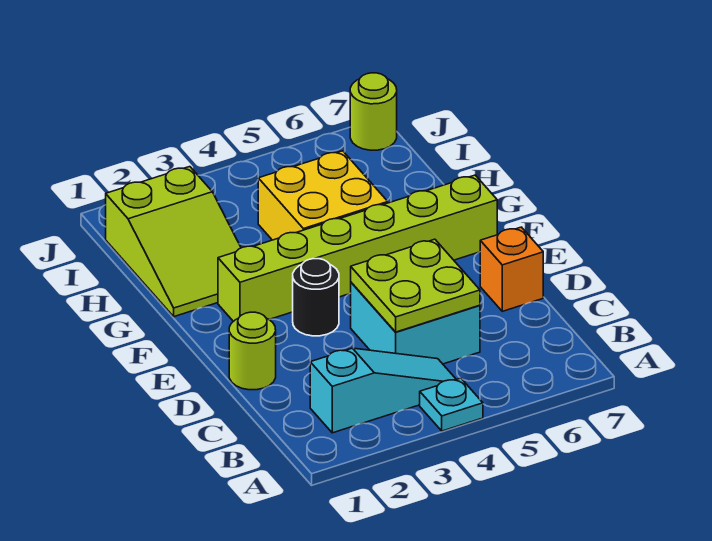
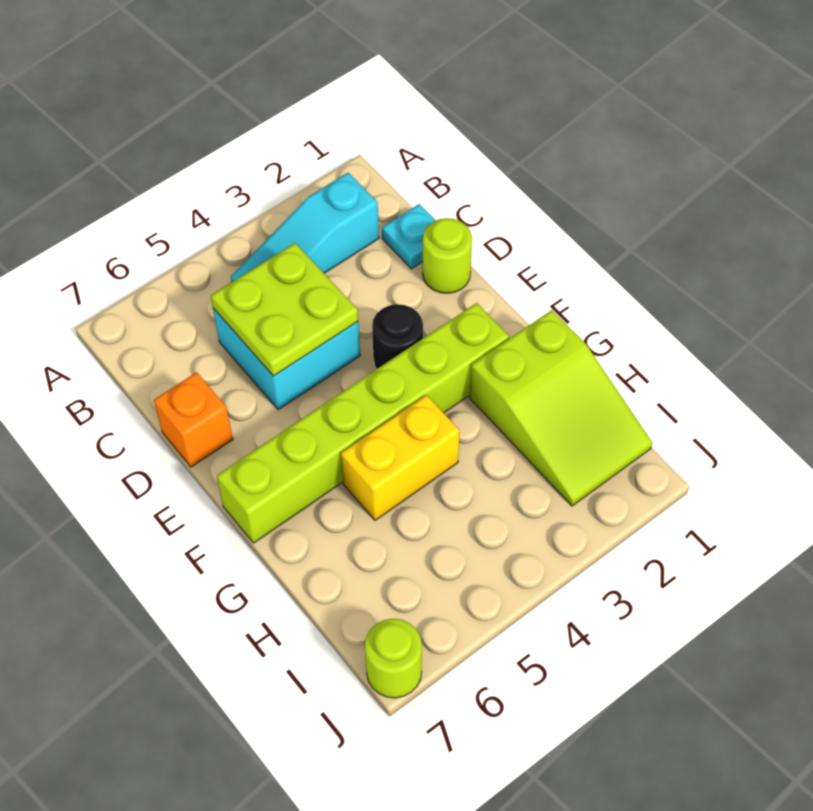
cyan plate A4 level 1 -> cyan plate C1 level 1
lime slope G1:I2 level 1 top I -> lime slope G1:I2 level 1 top G
yellow brick G4:H5 level 1 -> yellow brick G4:G5 level 1

